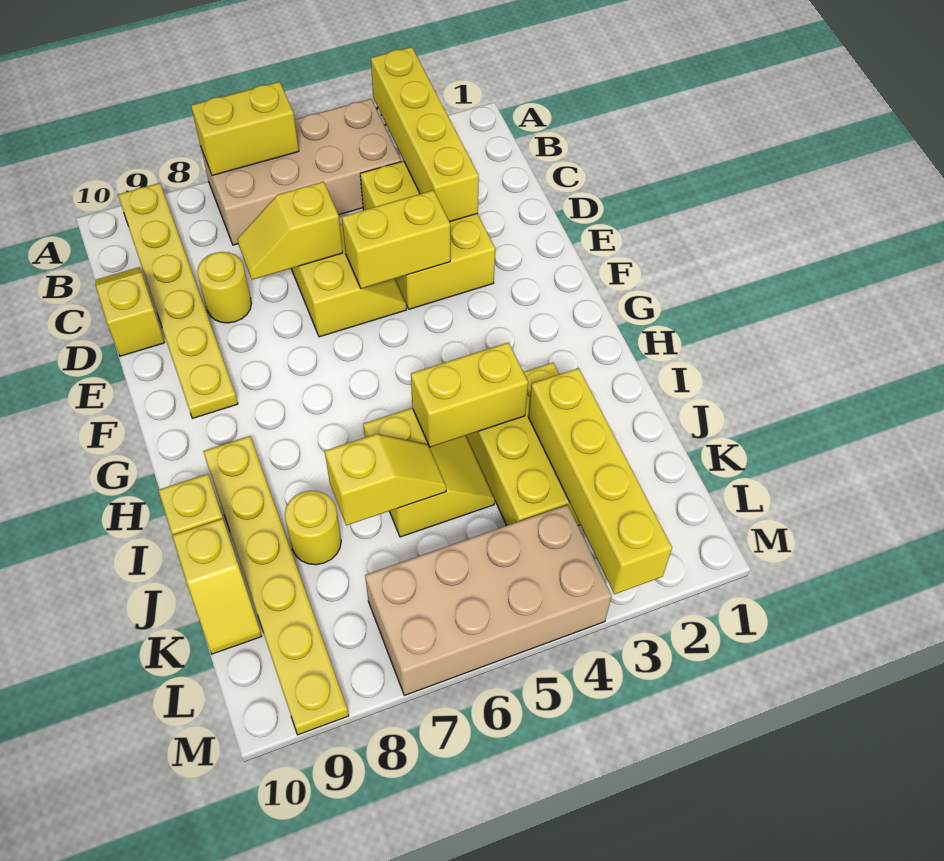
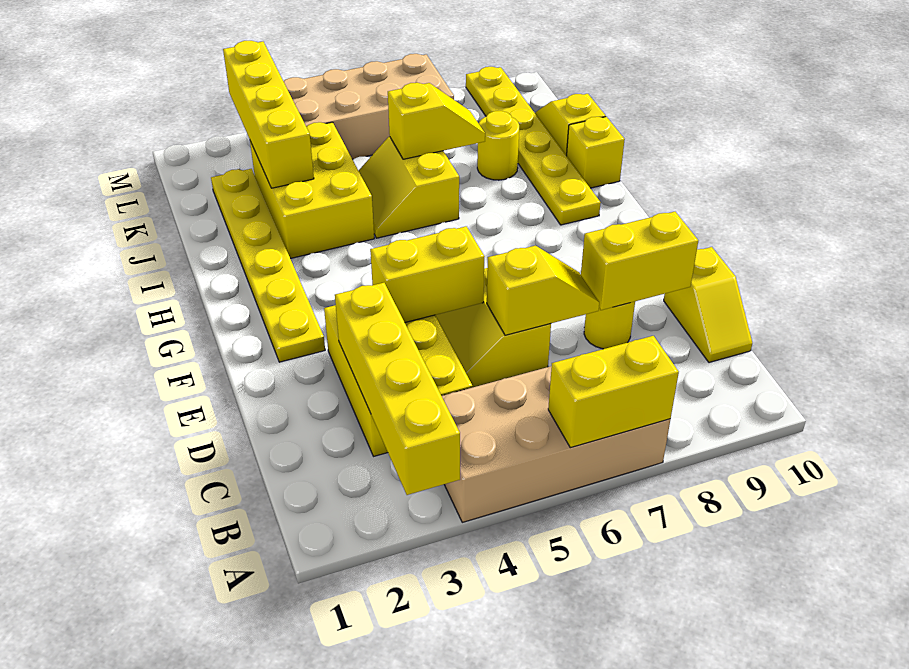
yellow plate A9:F9 level 1 -> yellow plate F2:K2 level 1
yellow brick I4:I5 level 2 -> yellow brick D8:D9 level 2
yellow slope J6:J7 level 2 top 7 -> yellow slope J6:J7 level 2 top 6

